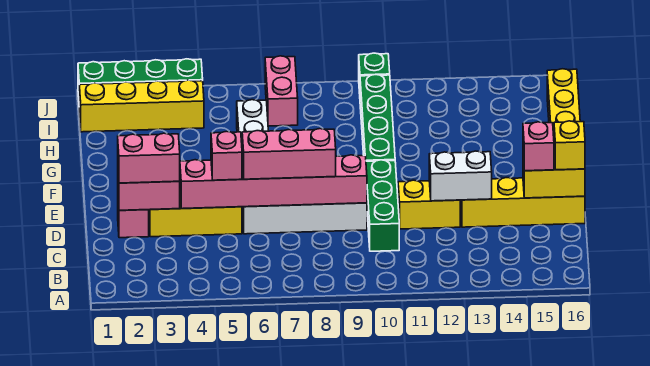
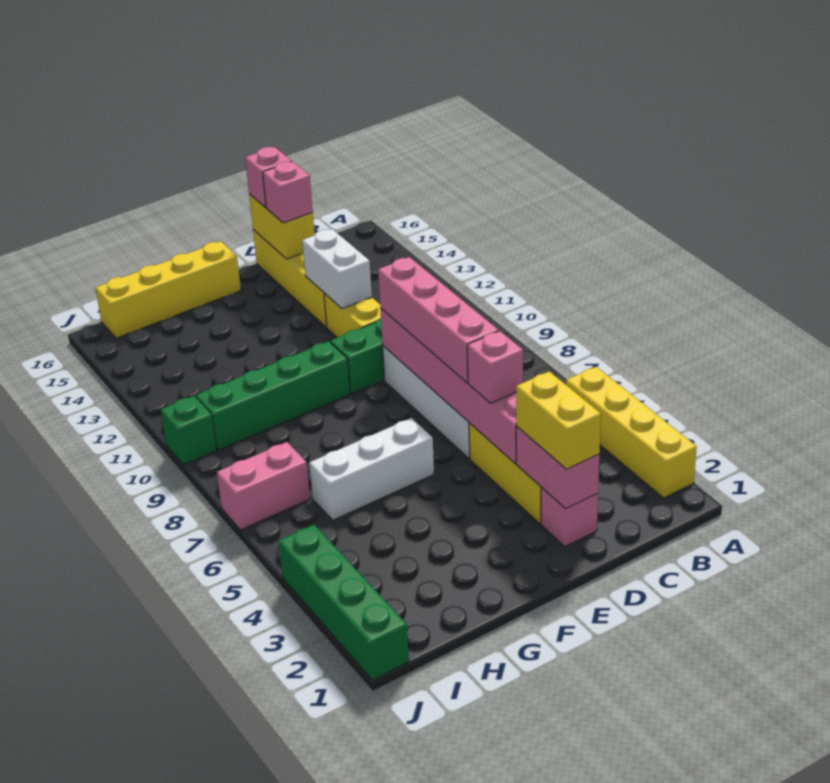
pink brick D2:D3 level 3 -> yellow brick D2:D3 level 3
pink brick D6:D8 level 3 -> pink brick D6:D9 level 3
yellow brick D16 level 3 -> pink brick D16 level 3
yellow brick I1:I4 level 1 -> yellow brick A2:A5 level 1

